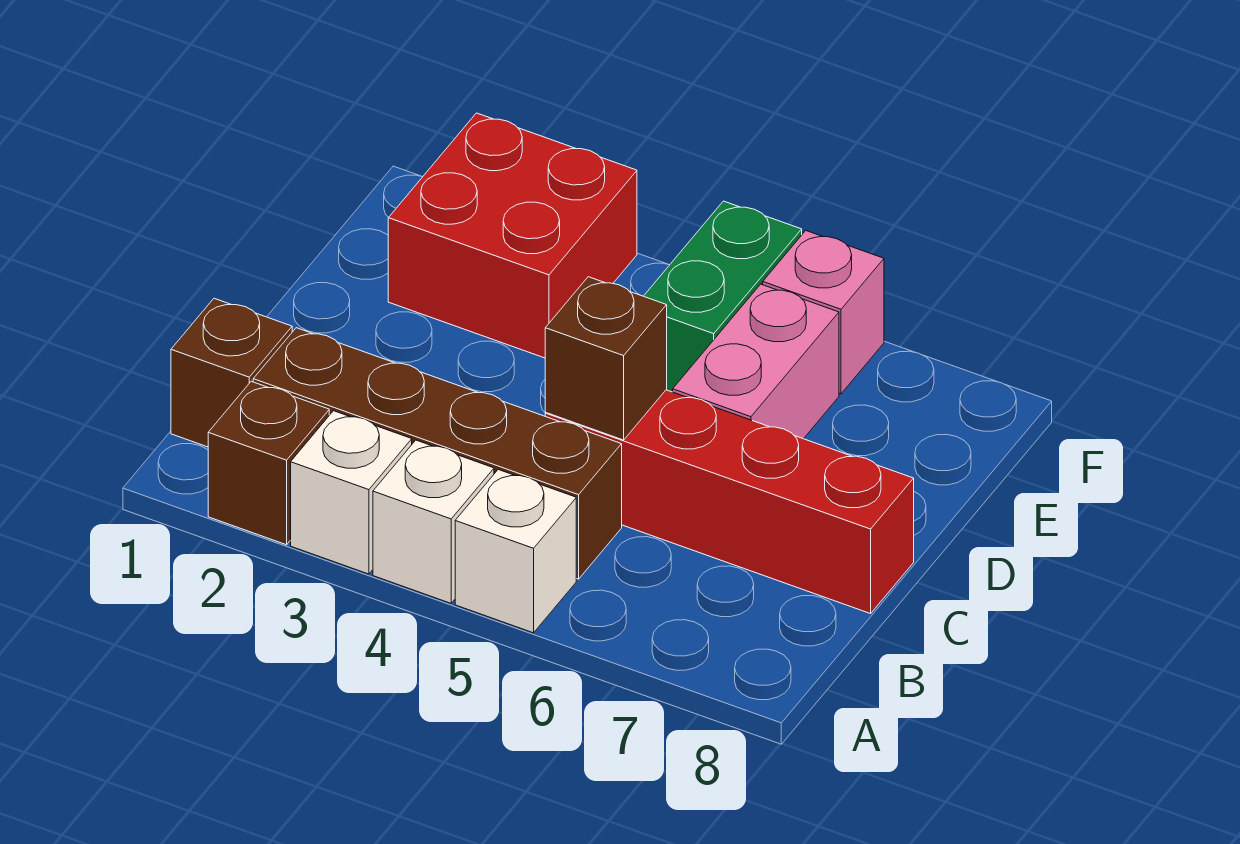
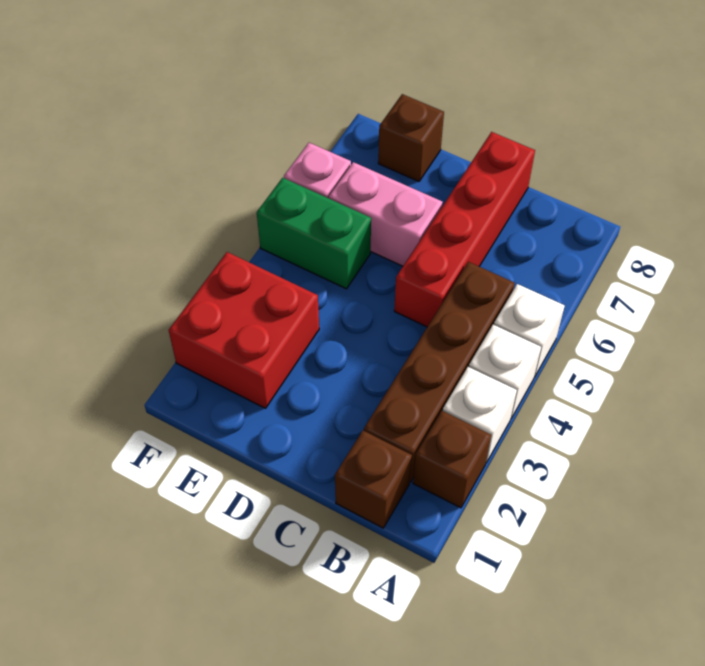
brown brick C5 level 2 -> brown brick E8 level 1

